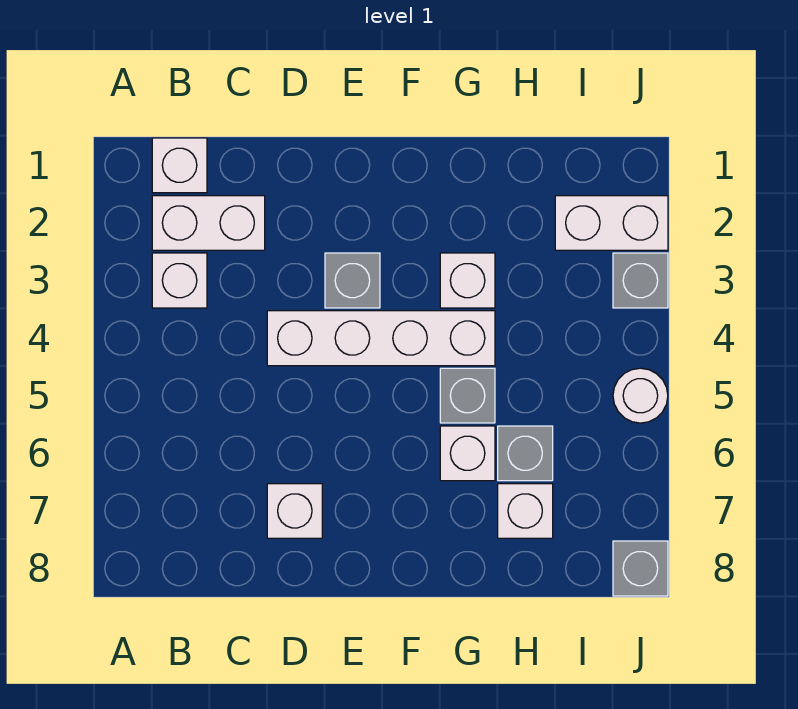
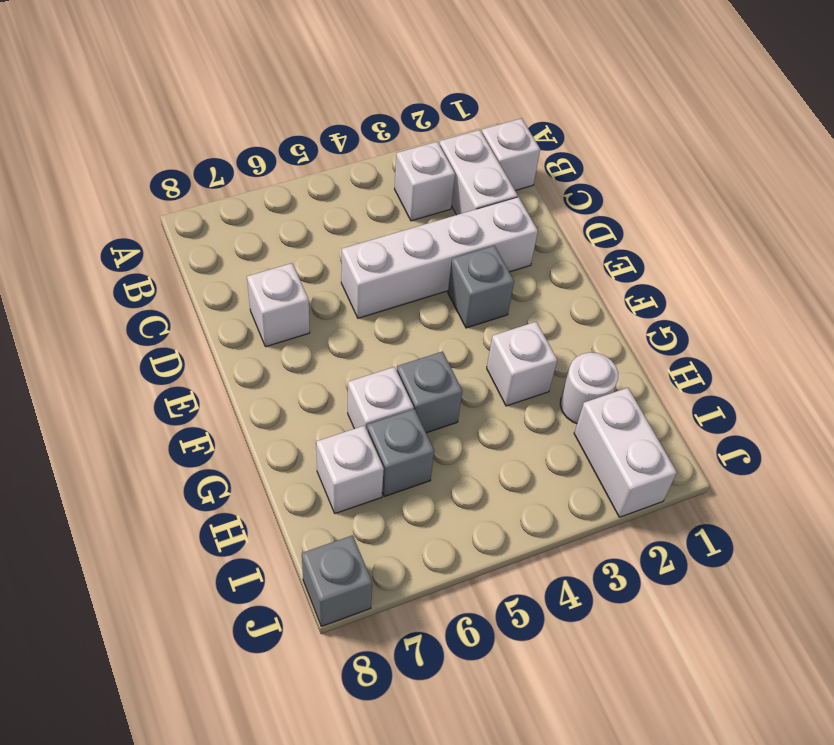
white brick D4:G4 level 1 -> white brick D2:D5 level 1
grey brick J3 level 1 -> none
white round brick J5 level 1 -> white round brick H2 level 1

